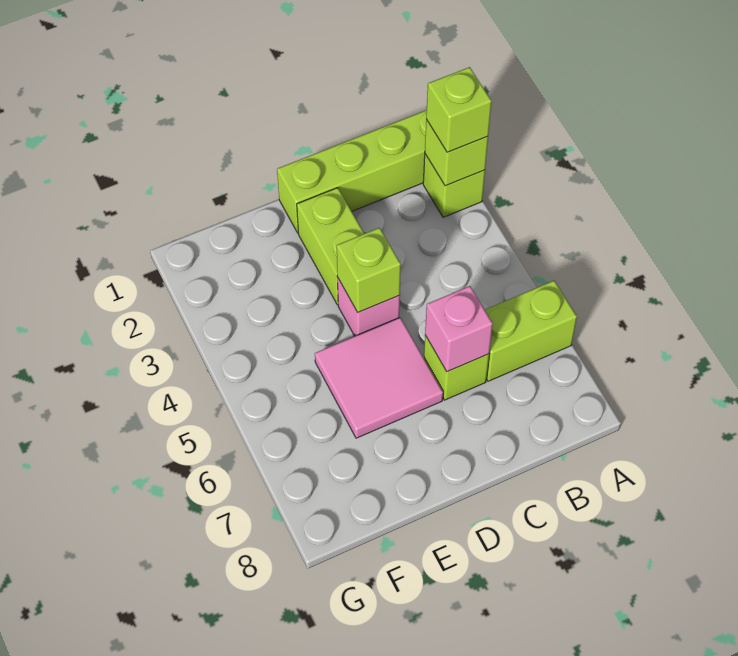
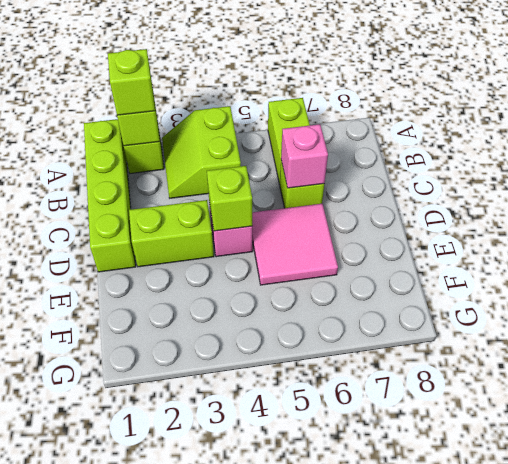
none -> lime slope A3:B4 level 1 top 4

